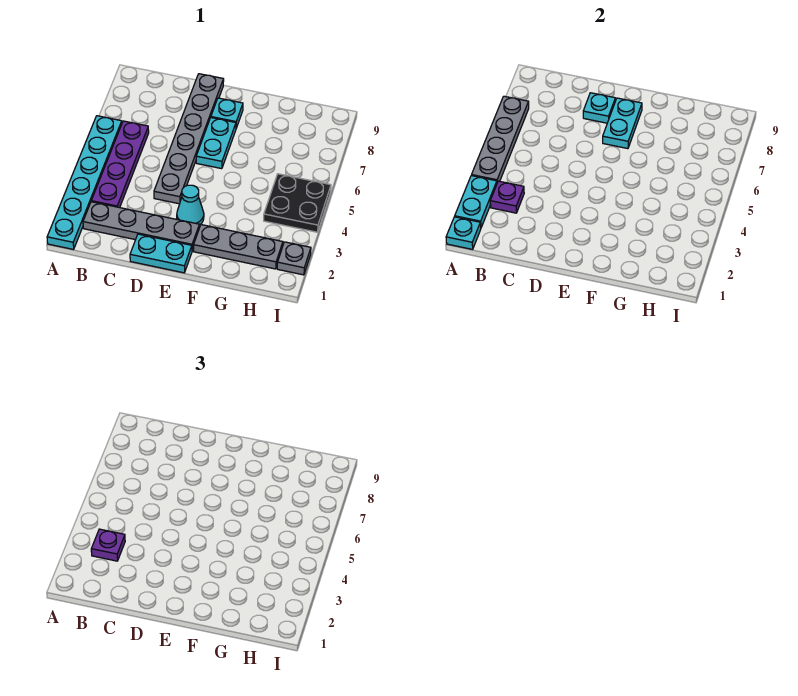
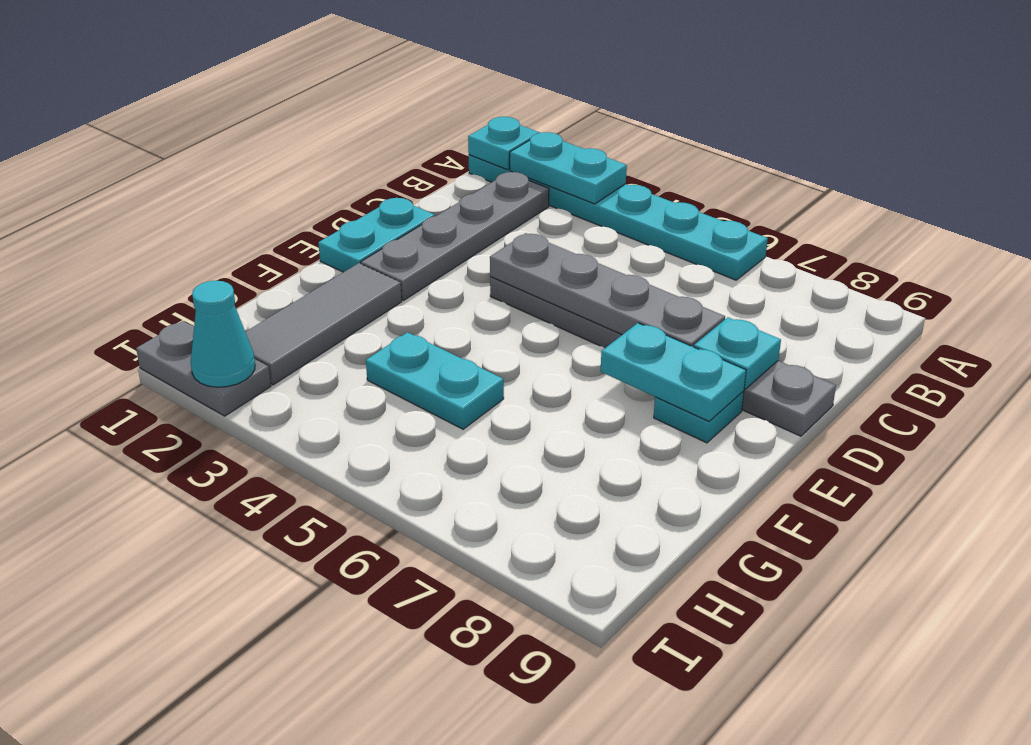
grey plate A4:A7 level 2 -> grey plate D4:D7 level 2
purple plate B3:B6 level 1 -> none
purple plate B3 level 2 -> none
purple plate B3 level 3 -> none
cyan cone E3 level 1 -> cyan cone I2 level 2
cyan plate E6:E7 level 1 -> cyan plate G4:G5 level 1
grey plate F2:H2 level 1 -> grey tile F2:H2 level 1
black plate H4:I5 level 1 -> none
grey plate I2 level 1 -> grey plate I1:I2 level 1

